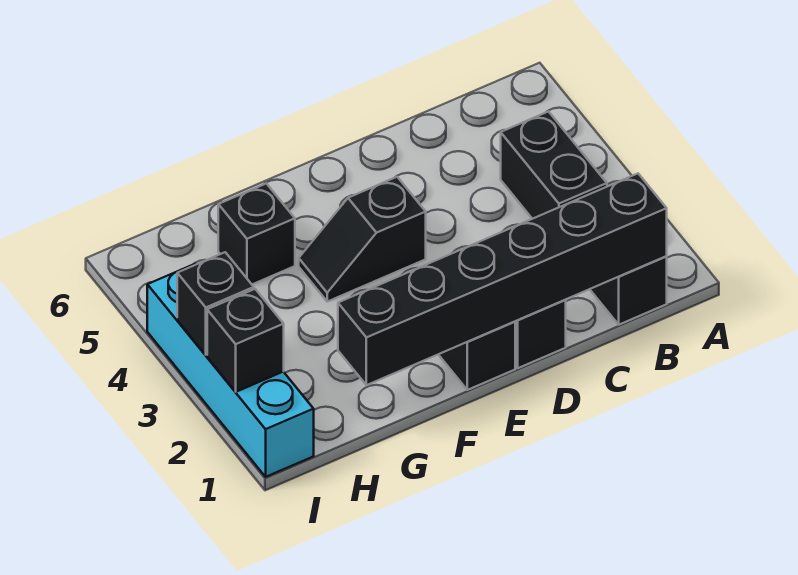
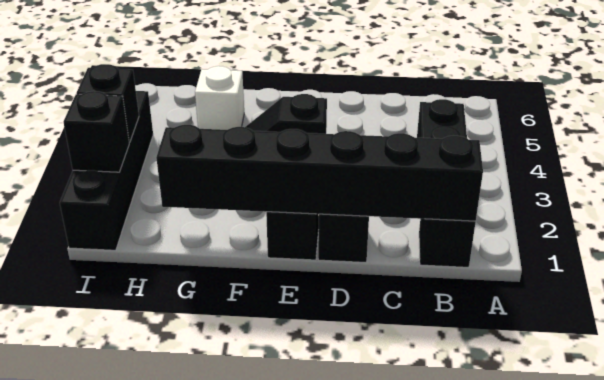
black brick G5 level 1 -> white brick G5 level 1
cyan brick I1:I4 level 1 -> black brick I1:I4 level 1

